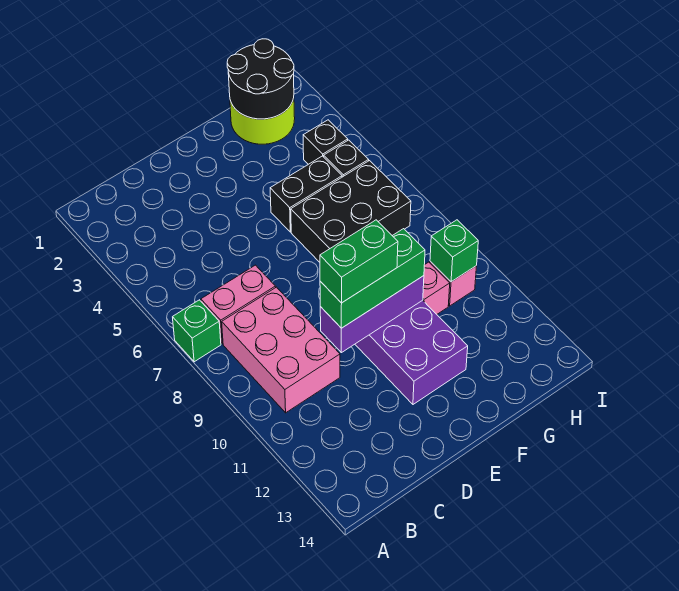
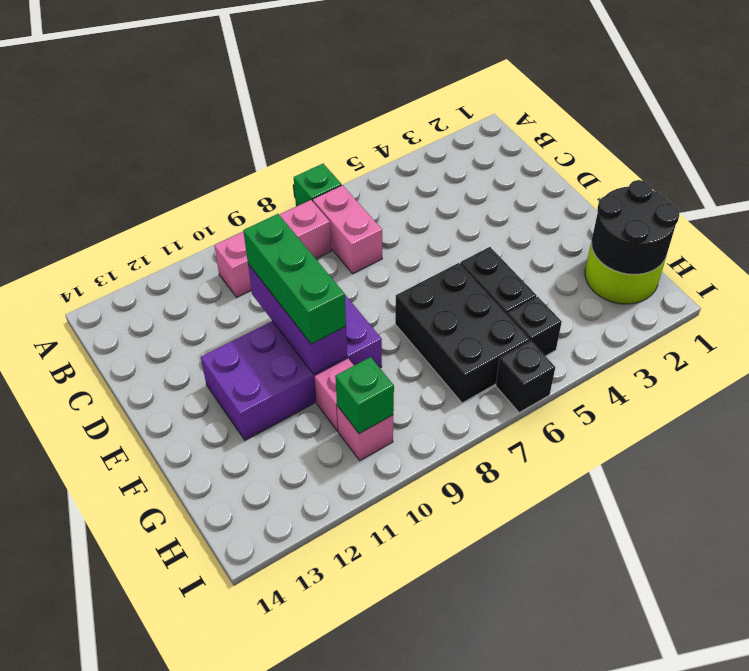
pink brick B8:C10 level 1 -> pink brick B8:B10 level 1
green brick D10:E10 level 4 -> none
black brick H4 level 1 -> black brick I6 level 1

